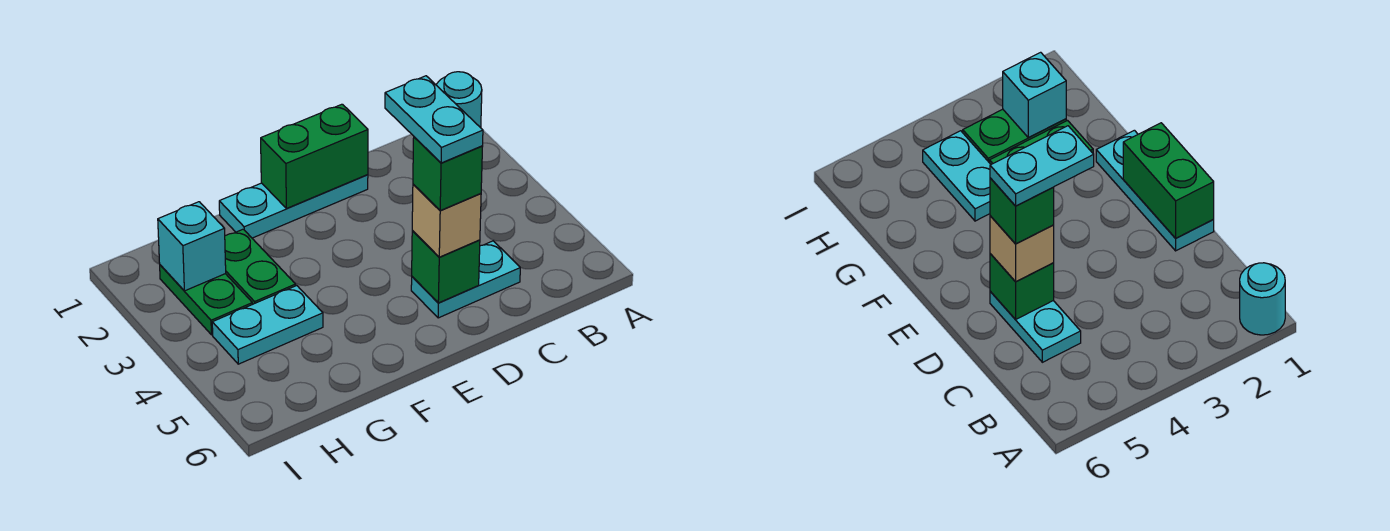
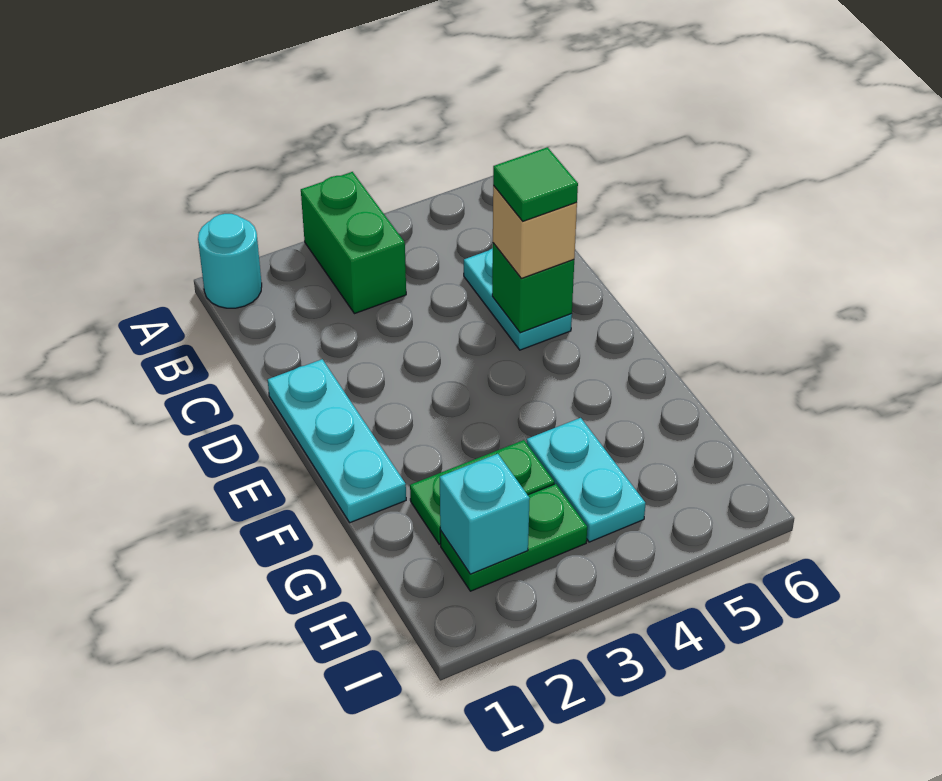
green brick D1:E1 level 2 -> green brick A3:B3 level 1
cyan plate D4:D5 level 5 -> none
green brick D5 level 4 -> green tile D5 level 4

